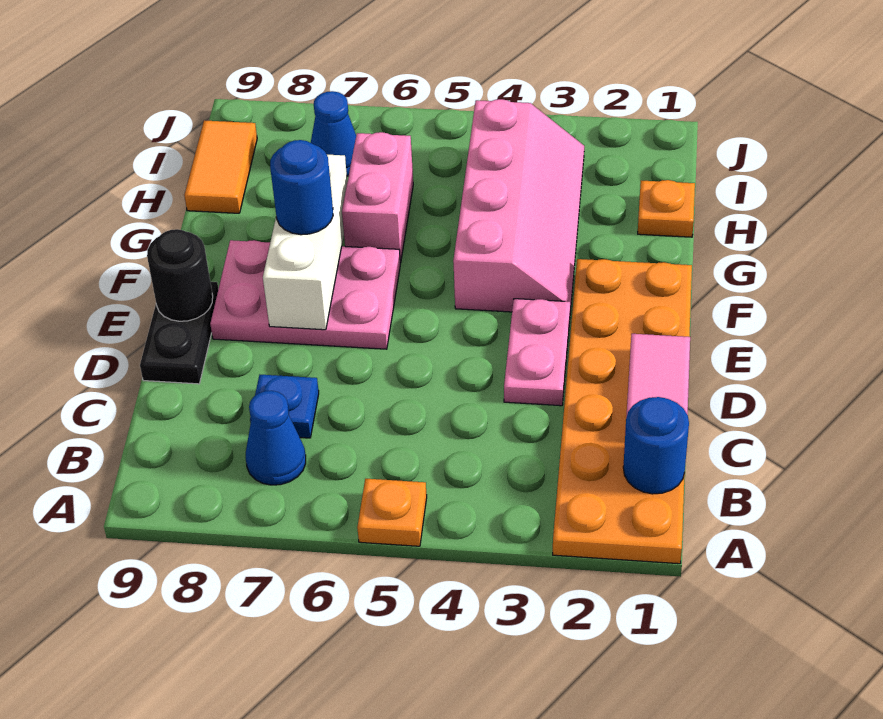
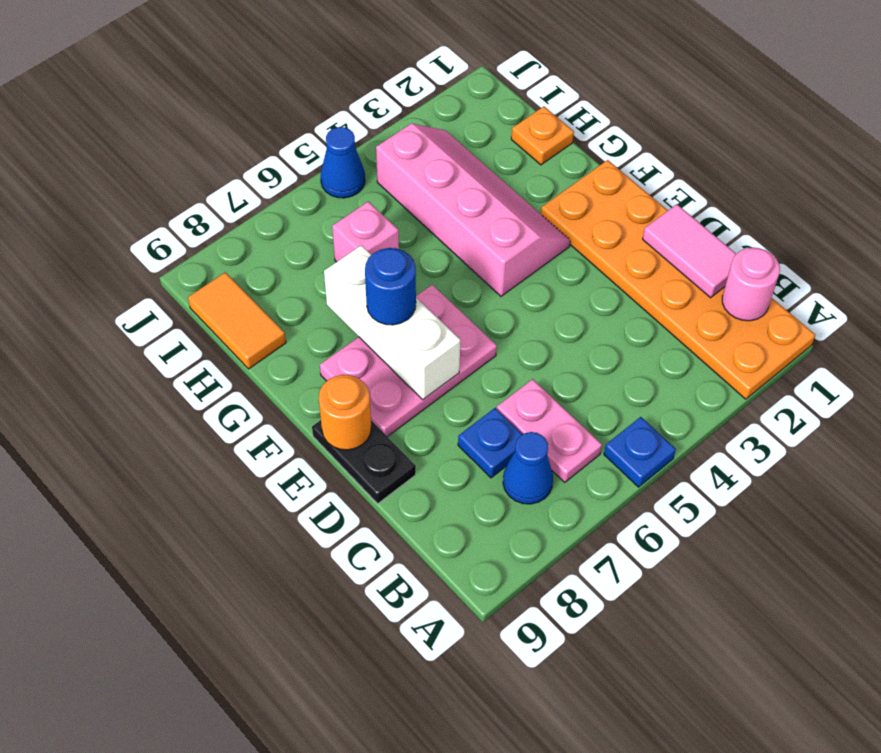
orange plate A5 level 1 -> blue plate A5 level 1
blue round brick B1 level 2 -> pink round brick B1 level 2
pink plate D3:E3 level 1 -> pink plate B6:C6 level 1
black round brick E9 level 2 -> orange round brick E9 level 2
pink brick G6:H6 level 1 -> pink brick H6 level 1
blue cone I7 level 1 -> blue cone J5 level 1

